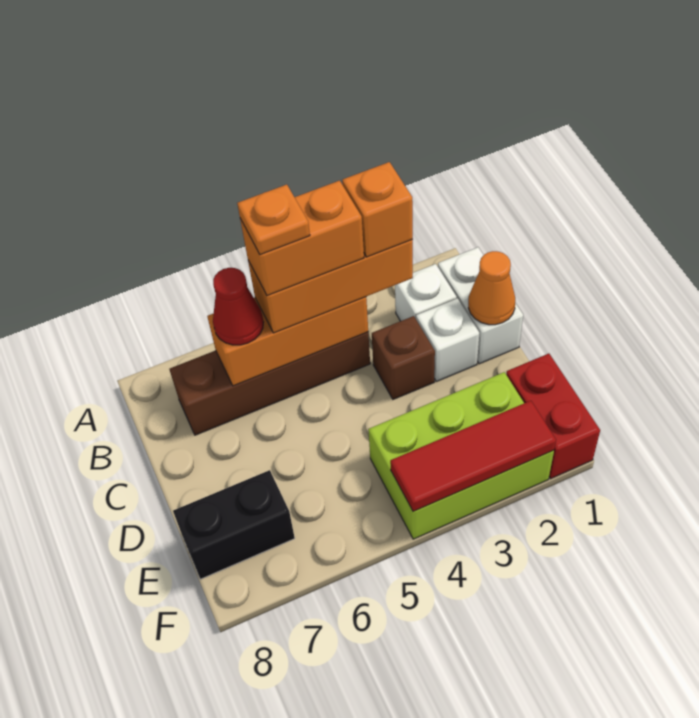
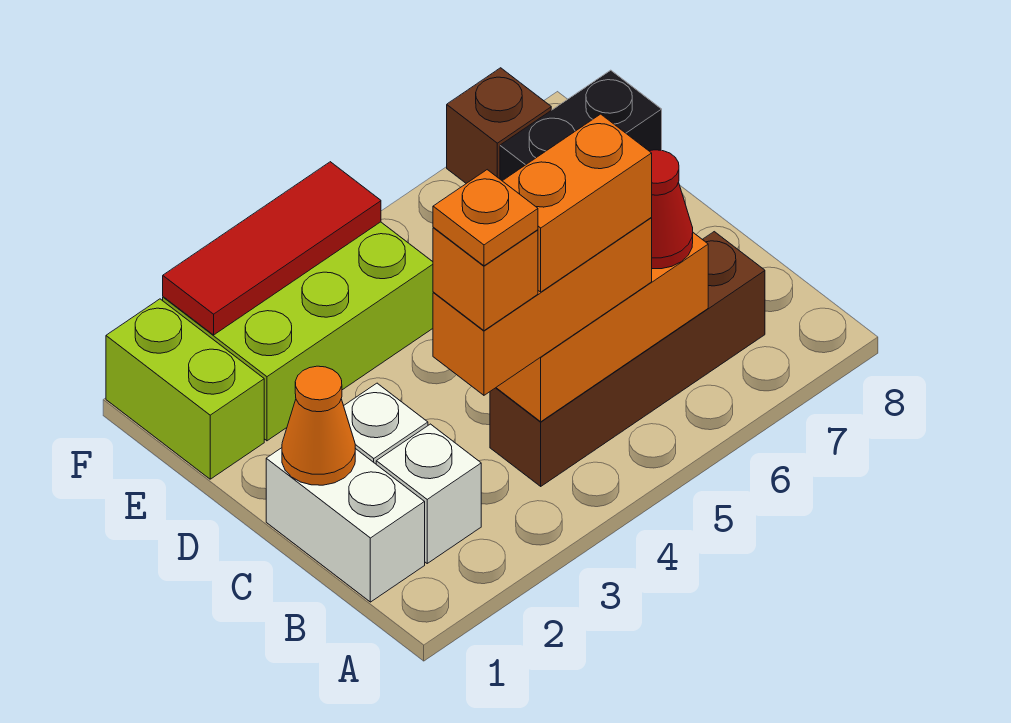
orange plate B5 level 5 -> orange plate B3 level 5
brown brick C3 level 1 -> brown brick F7 level 1
red brick E1:F1 level 1 -> lime brick E1:F1 level 1

